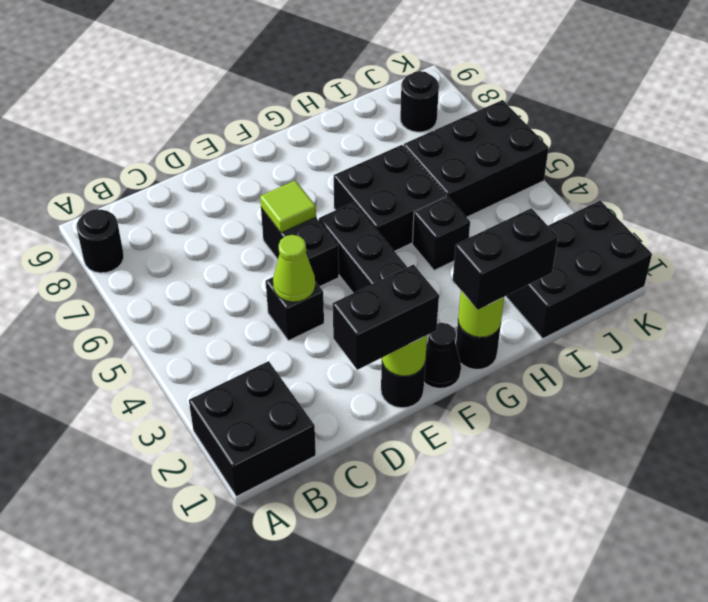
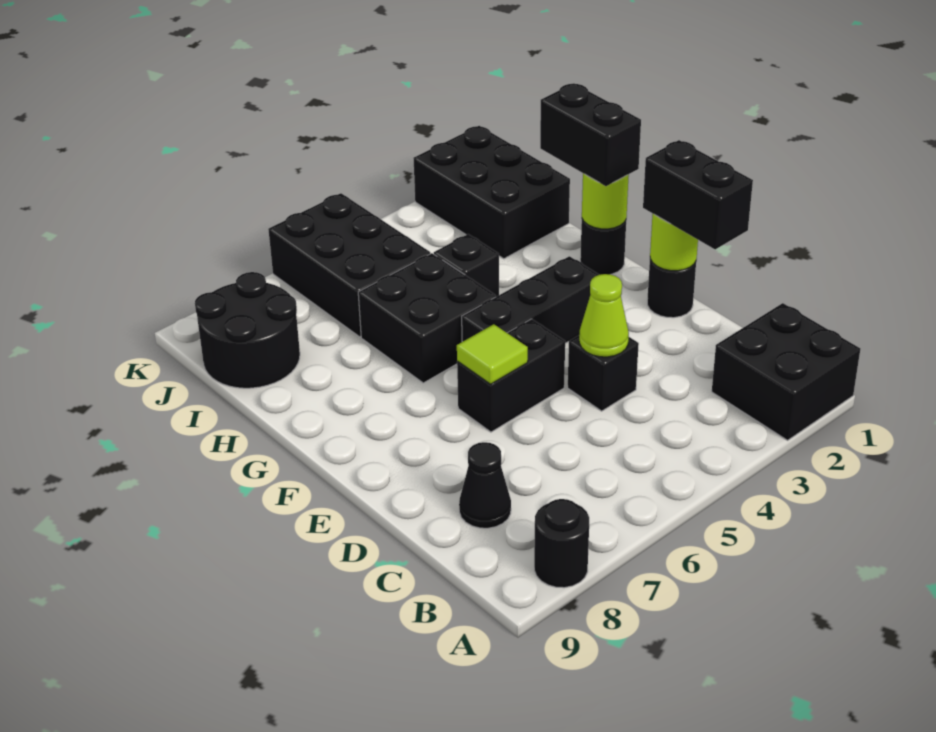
black cone F1 level 1 -> black cone C8 level 1
black round brick J8 level 1 -> black round brick I8:J9 level 1

